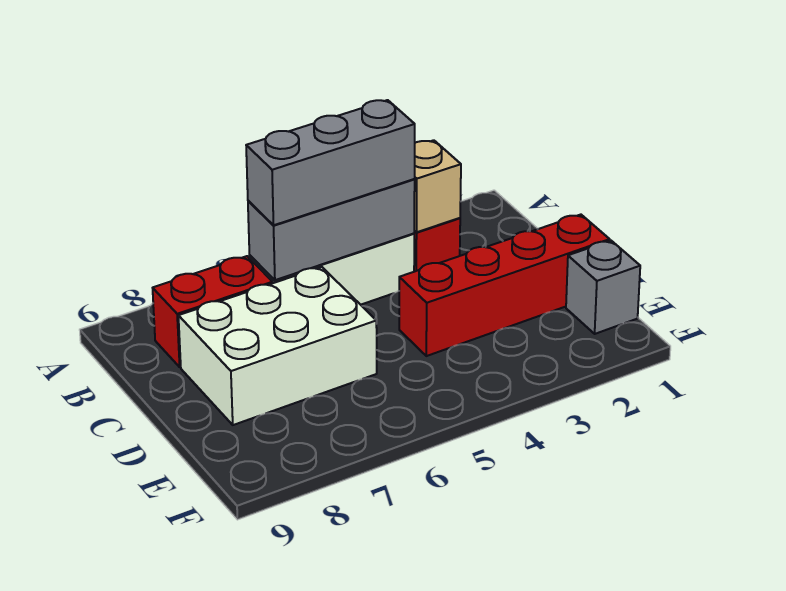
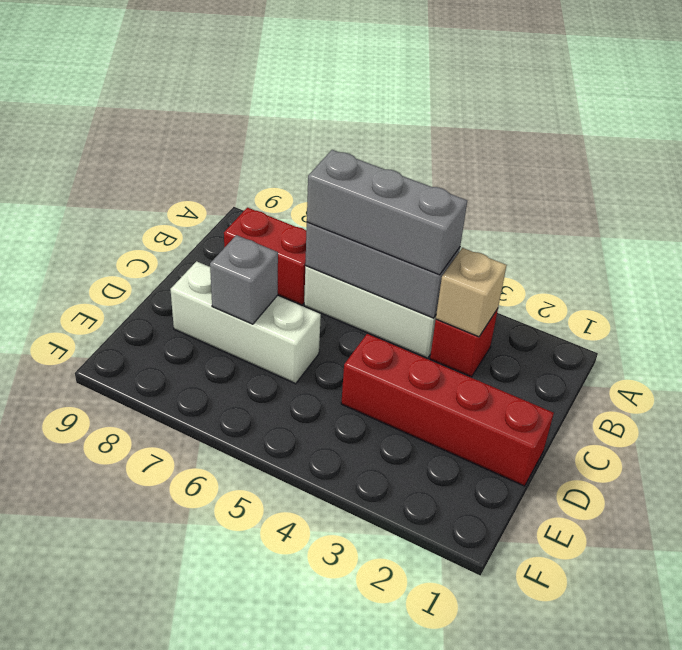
white brick C6:D8 level 1 -> white brick D6:D8 level 1
grey brick E1 level 1 -> grey brick D7 level 2

